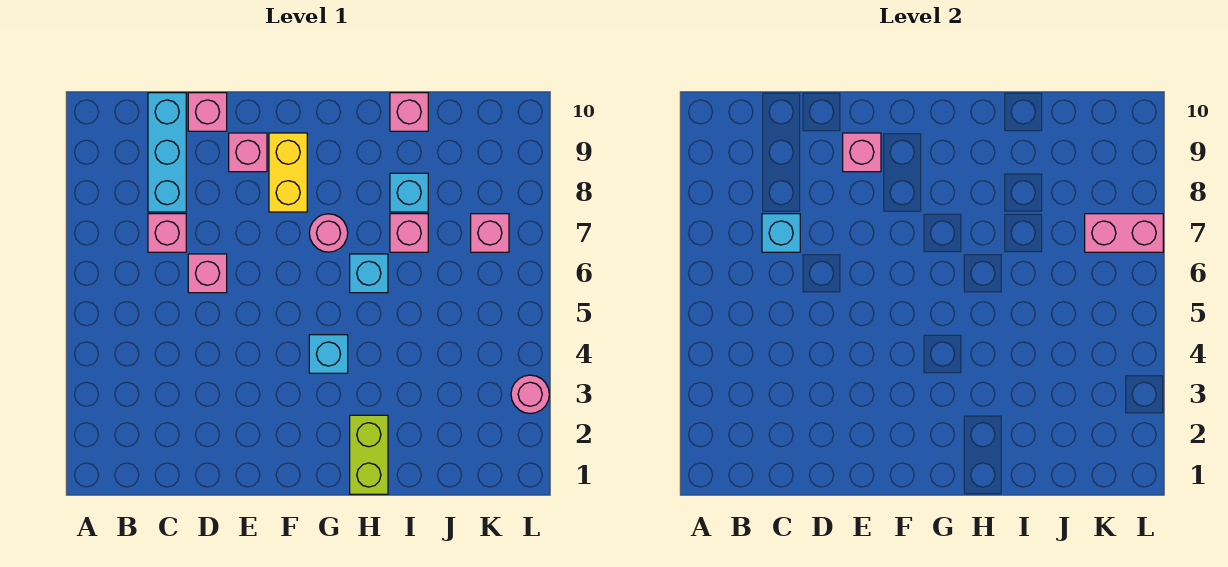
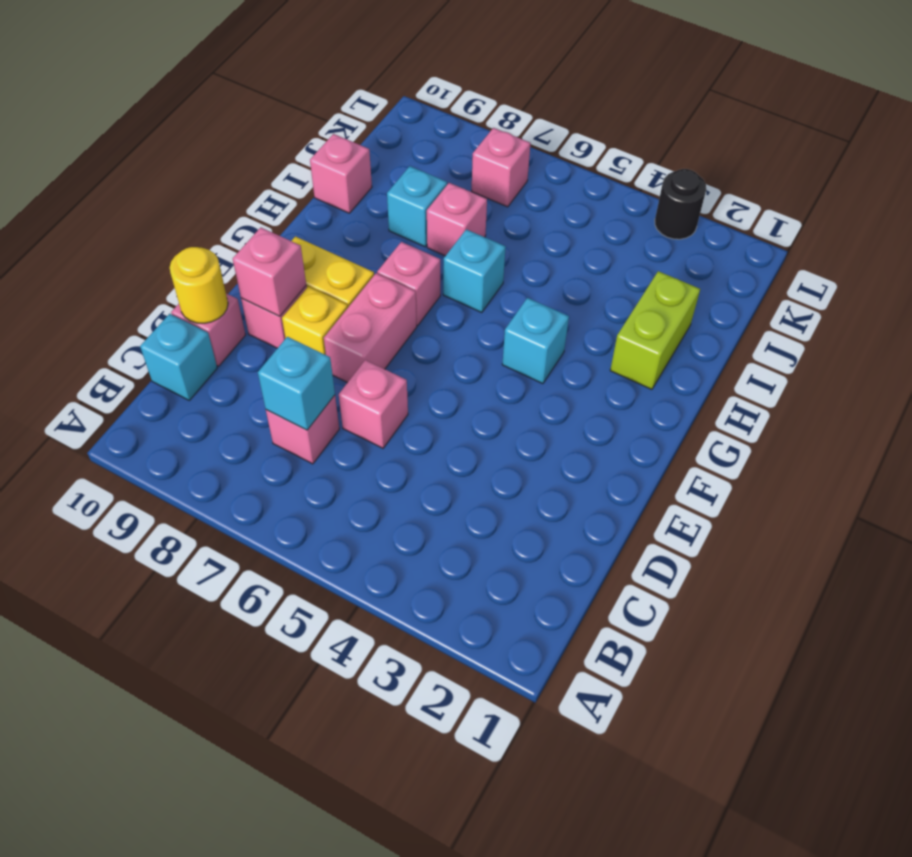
cyan brick C8:C10 level 1 -> cyan brick C10 level 1
none -> yellow round brick D10 level 2
none -> yellow brick E8 level 1
pink round brick G7 level 1 -> pink brick G7 level 1
lime brick H1:H2 level 1 -> lime brick H2:I2 level 1
pink brick K7:L7 level 2 -> pink brick E7:F7 level 1
pink round brick L3 level 1 -> black round brick L3 level 1

